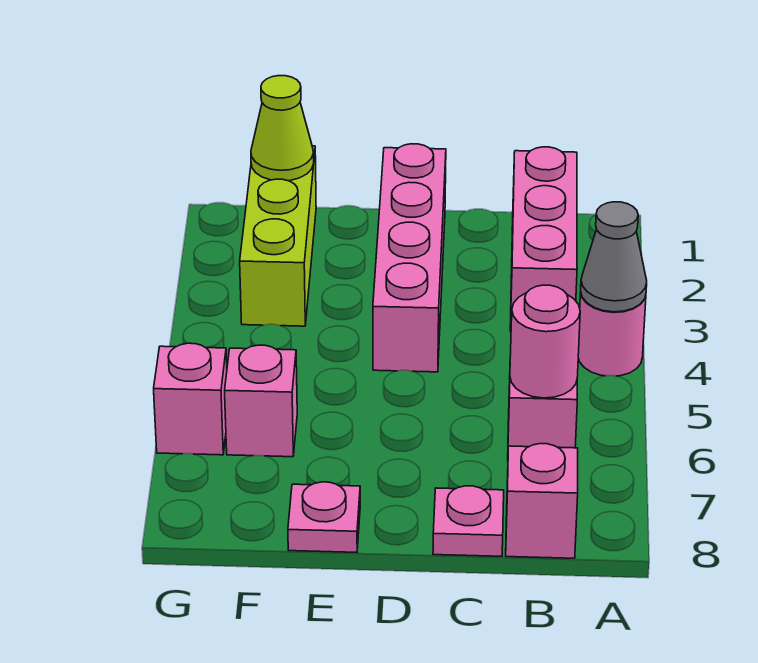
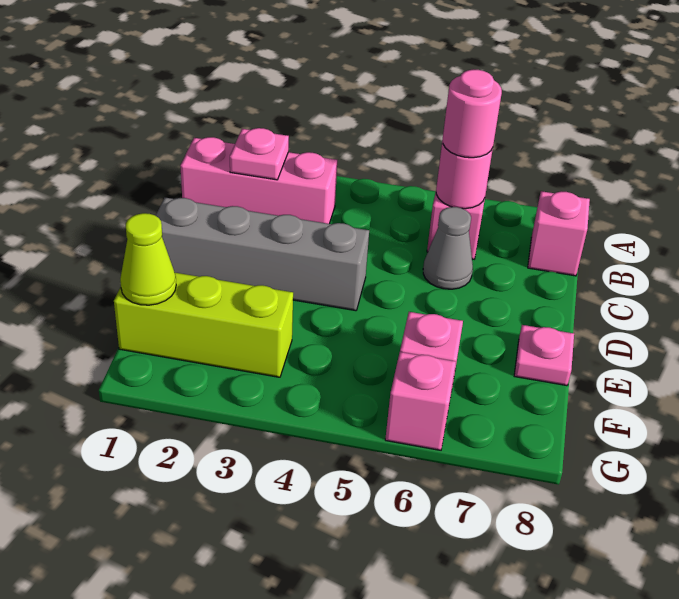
pink round brick A4 level 1 -> pink round brick B6 level 3
grey cone A4 level 2 -> grey cone C6 level 1
pink plate C8 level 1 -> pink plate B2 level 2
pink brick D1:D4 level 1 -> grey brick D1:D4 level 1

